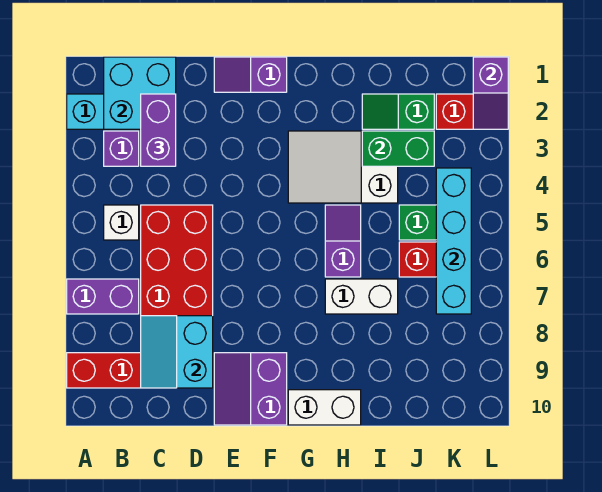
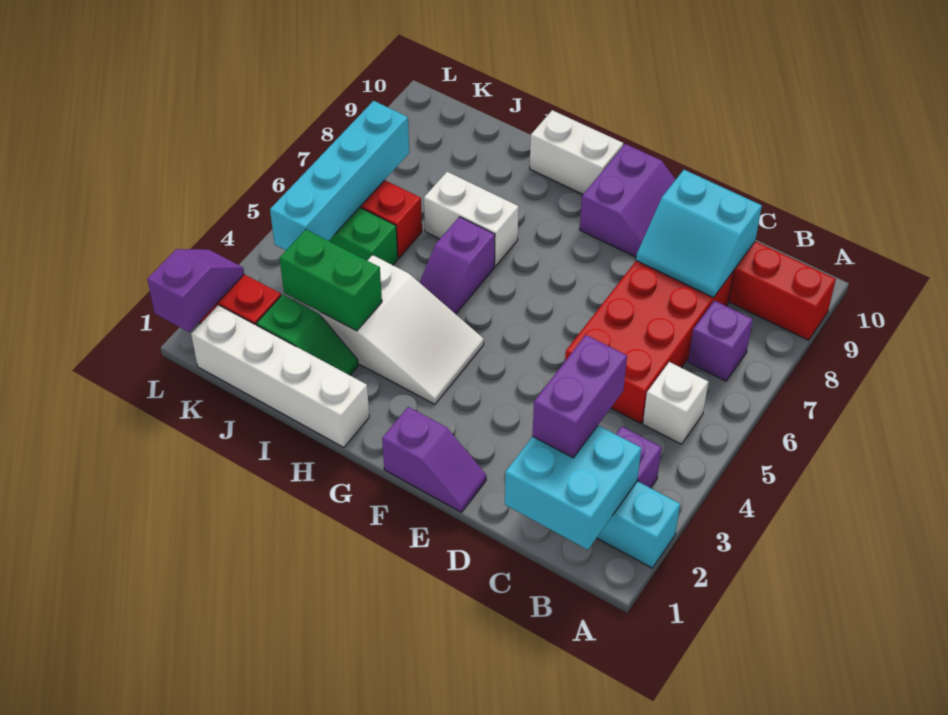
purple brick A7:B7 level 1 -> purple brick B7 level 1
cyan slope C8:D9 level 2 top D -> cyan slope C8:D9 level 2 top 9
none -> white brick H1:K1 level 1

